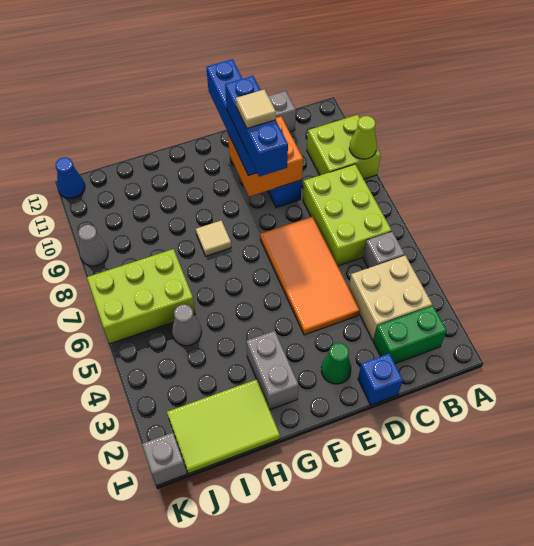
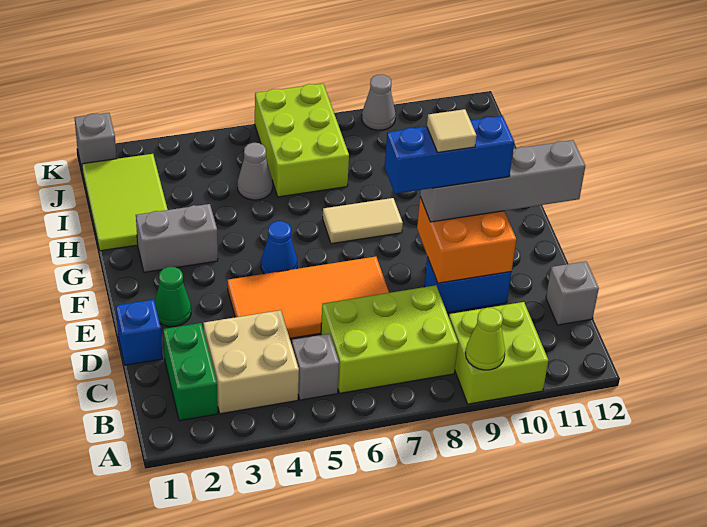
blue brick E9:E12 level 3 -> grey brick E9:E12 level 3
tan tile G8 level 1 -> tan tile G7:G8 level 1
blue cone K12 level 1 -> blue cone F5 level 1

